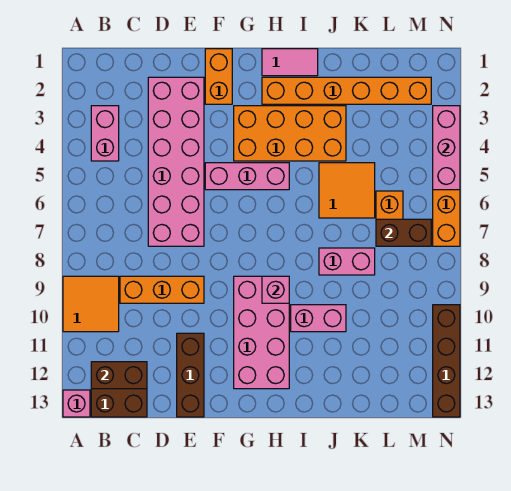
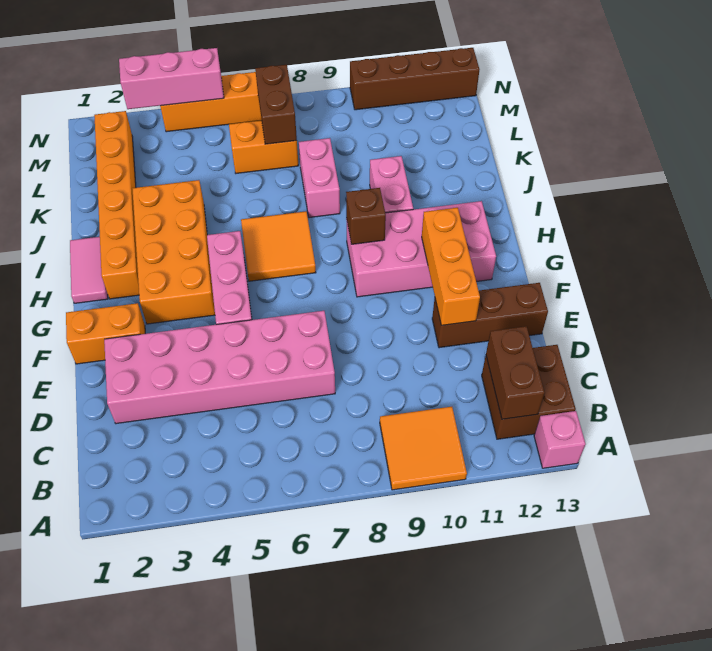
pink brick B3:B4 level 1 -> none
orange brick C9:E9 level 1 -> orange brick E11:G11 level 2
pink brick H9 level 2 -> brown brick H9 level 2
orange tile J5:K6 level 1 -> orange tile H6:I7 level 1

